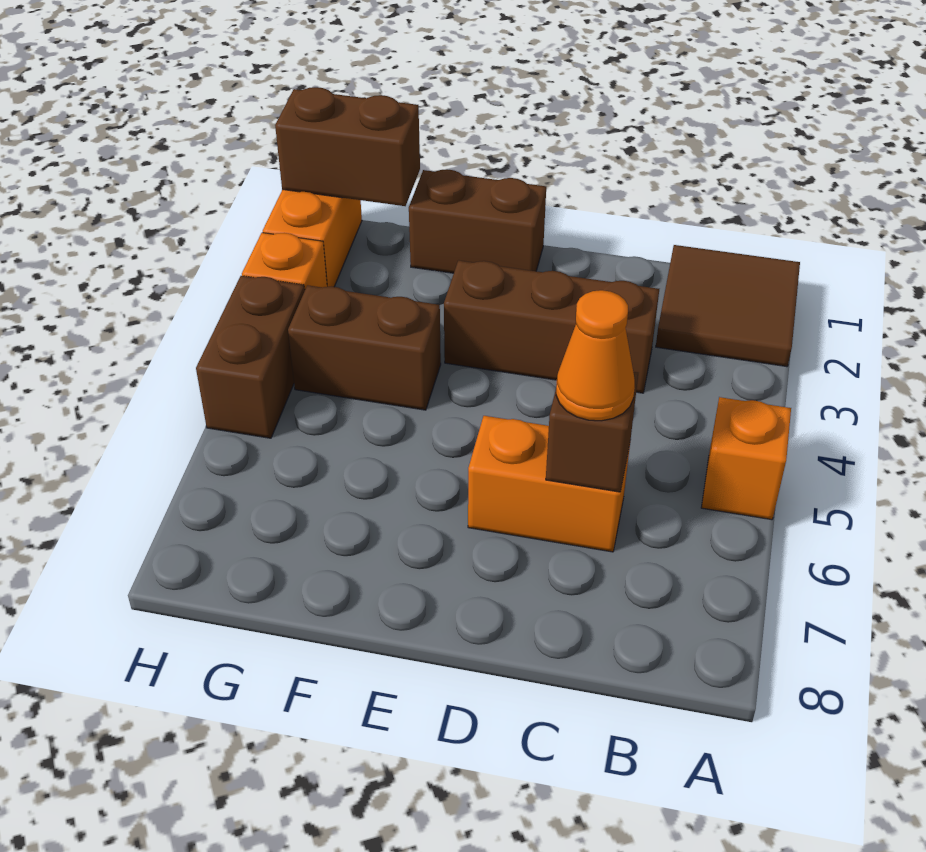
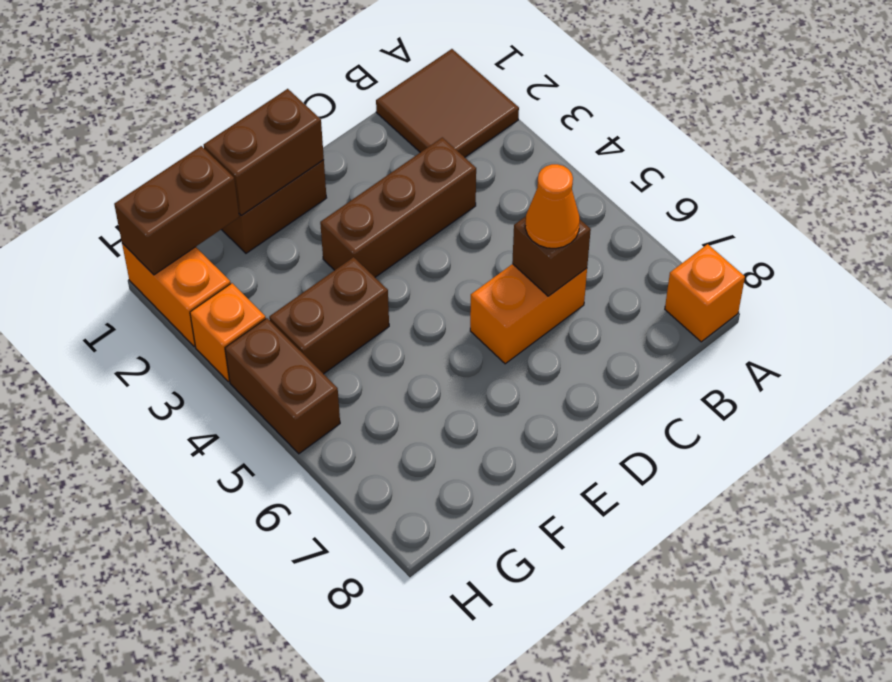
orange brick A5 level 1 -> orange brick A8 level 1
none -> brown brick E1:F1 level 2

